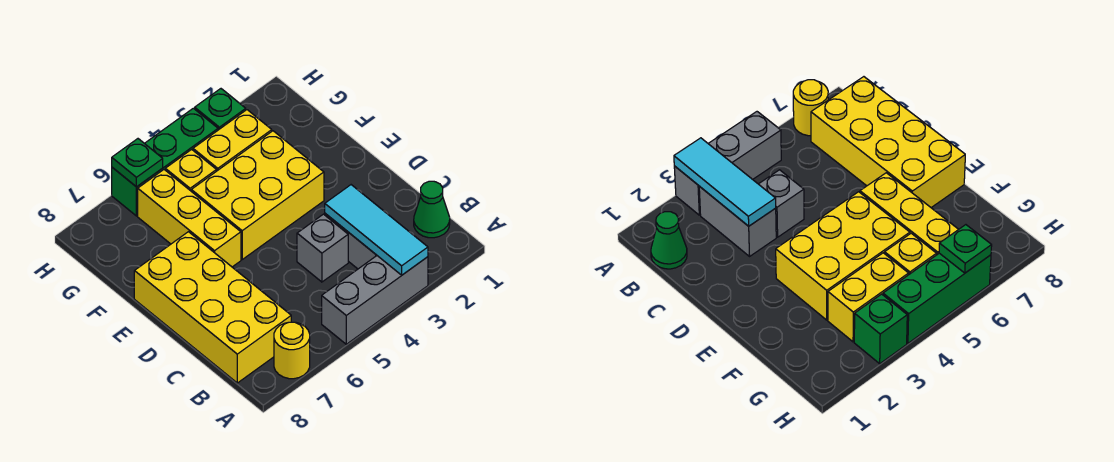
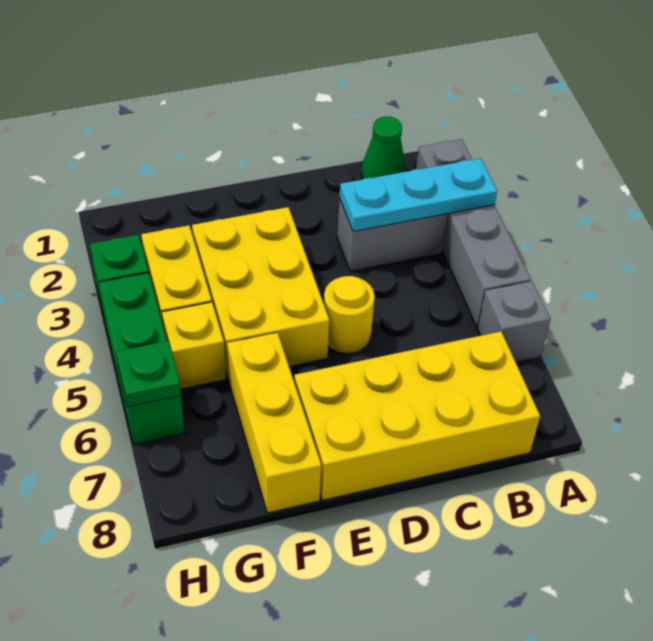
grey brick A3:A5 level 1 -> grey brick A2:A5 level 1
cyan tile A3:C3 level 2 -> cyan plate A3:C3 level 2
yellow round brick A7 level 1 -> yellow round brick D5 level 1
grey brick C4 level 1 -> grey brick A6 level 1
yellow brick E6:G6 level 1 -> yellow brick F6:F8 level 1

